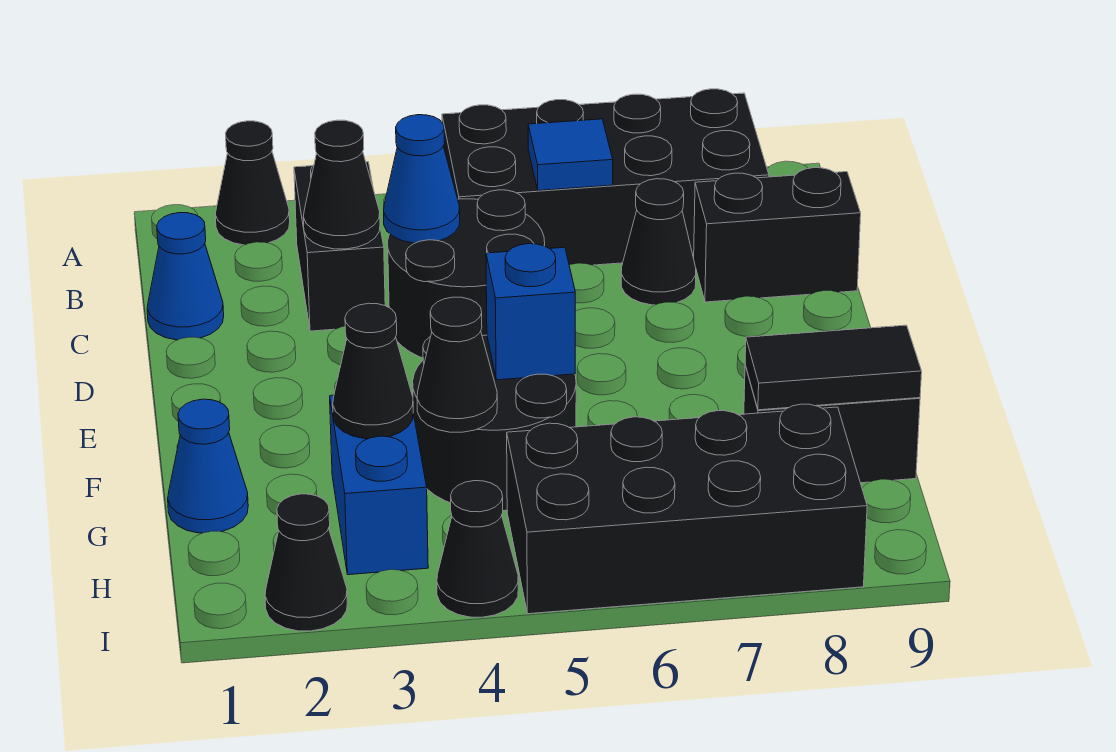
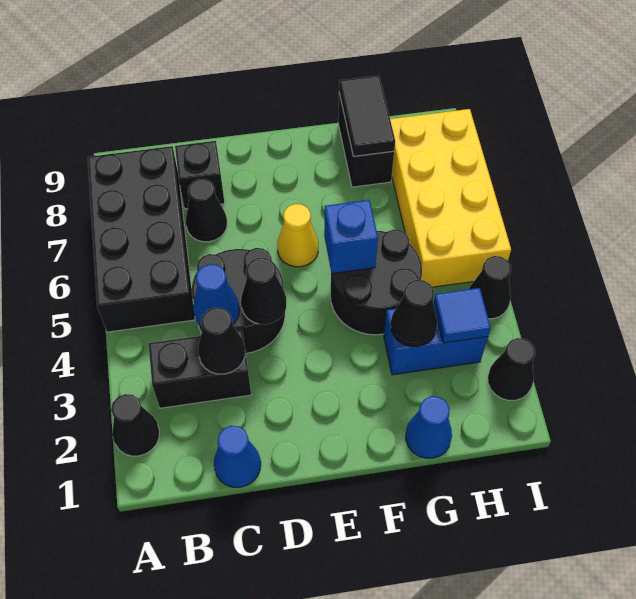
blue tile B6 level 2 -> blue tile H3 level 2
black brick C8:C9 level 1 -> black brick C8 level 1
none -> yellow cone E6 level 1
black cone G4 level 2 -> black cone D4 level 2
black brick H5:I8 level 1 -> yellow brick H5:I8 level 1

